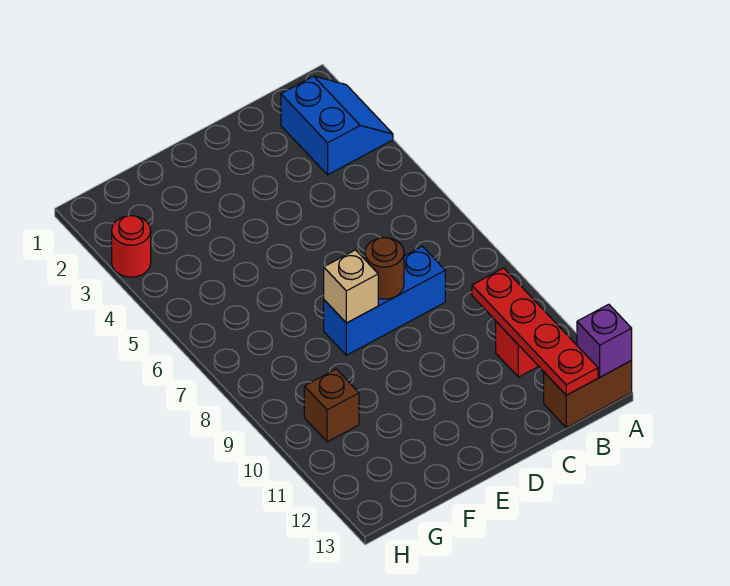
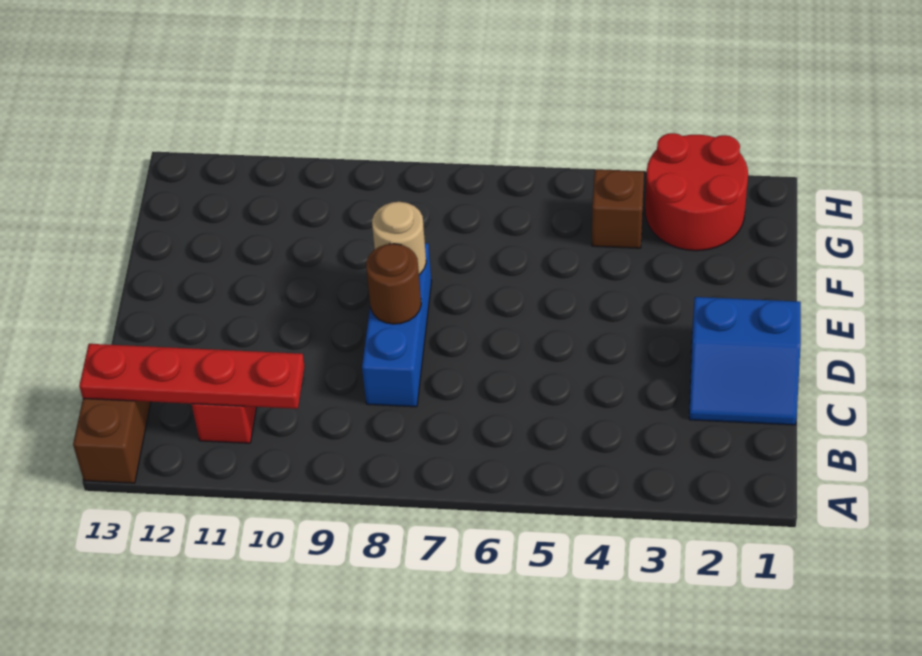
blue slope A2:B3 level 1 top B -> blue slope C1:D2 level 1 top D
purple brick A13 level 2 -> none
tan brick E8 level 2 -> tan round brick E8 level 2
brown brick G10 level 1 -> brown brick G4 level 1
red round brick H3 level 1 -> red round brick G2:H3 level 1

